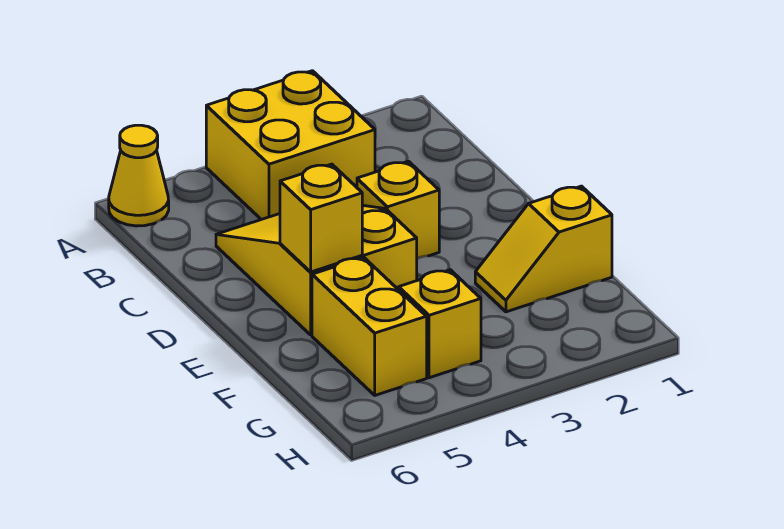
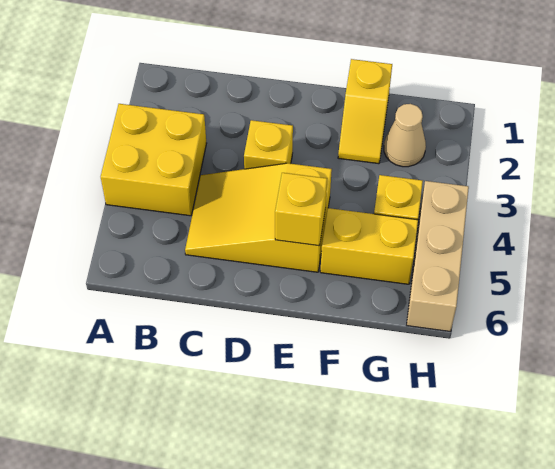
yellow cone A6 level 1 -> none
none -> tan cone G2 level 1
none -> tan brick H4:H6 level 1

